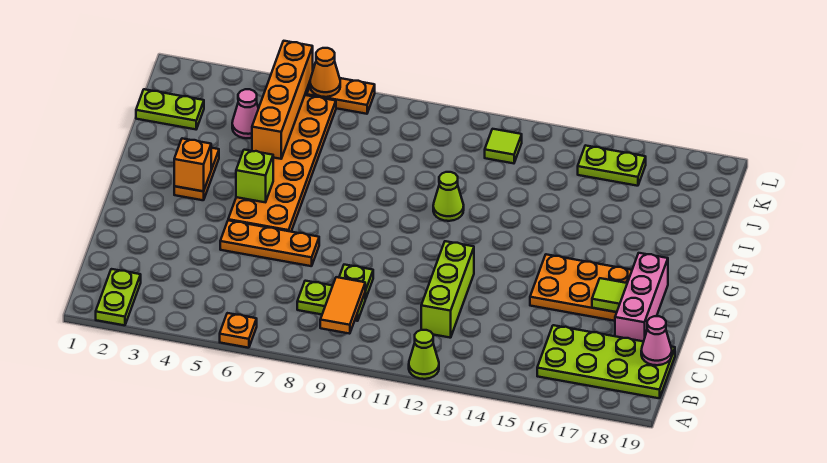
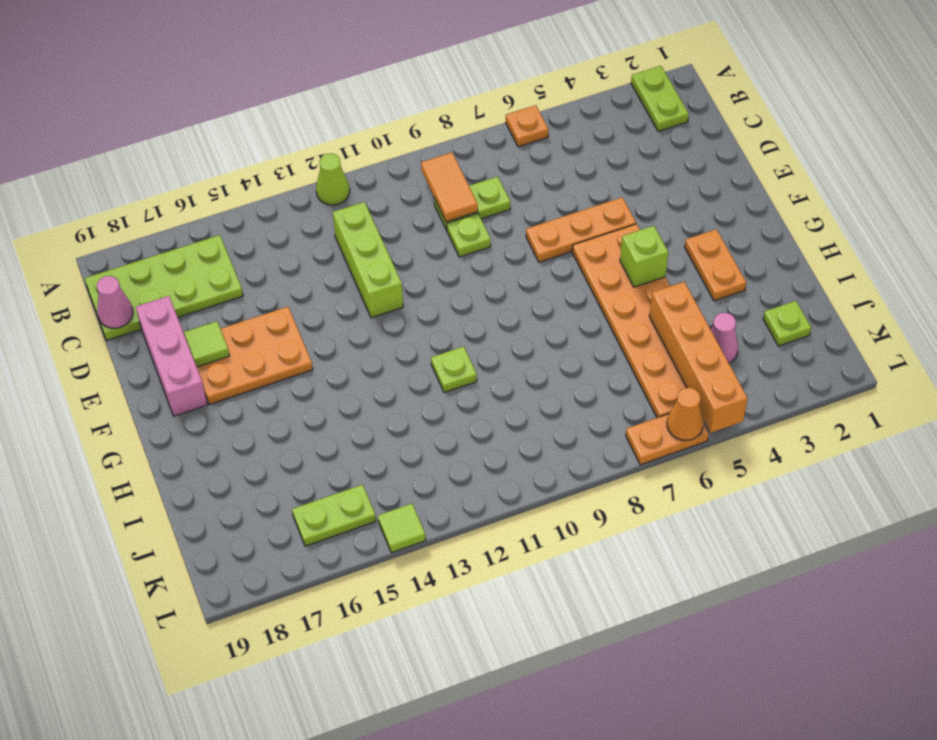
orange brick G3 level 2 -> none
lime cone H11 level 1 -> lime plate H11 level 1
lime plate J1:J2 level 1 -> lime plate J2 level 1
lime tile K12 level 1 -> lime tile L14 level 1

